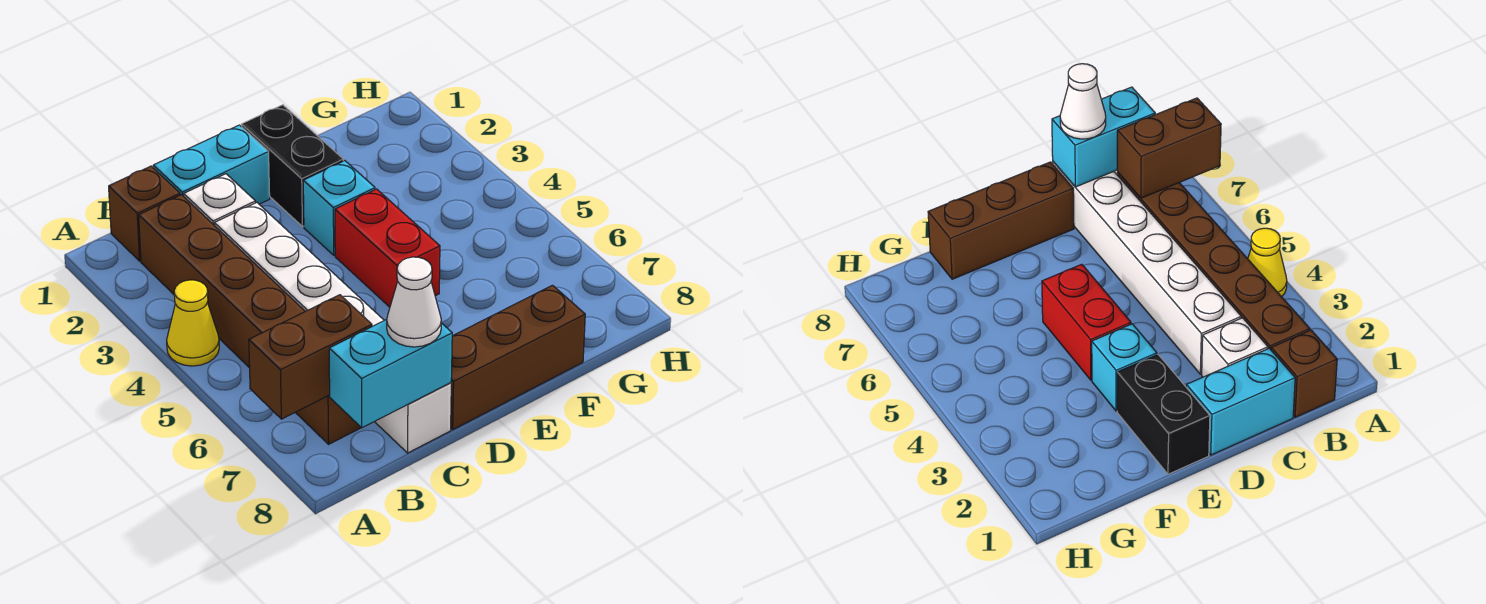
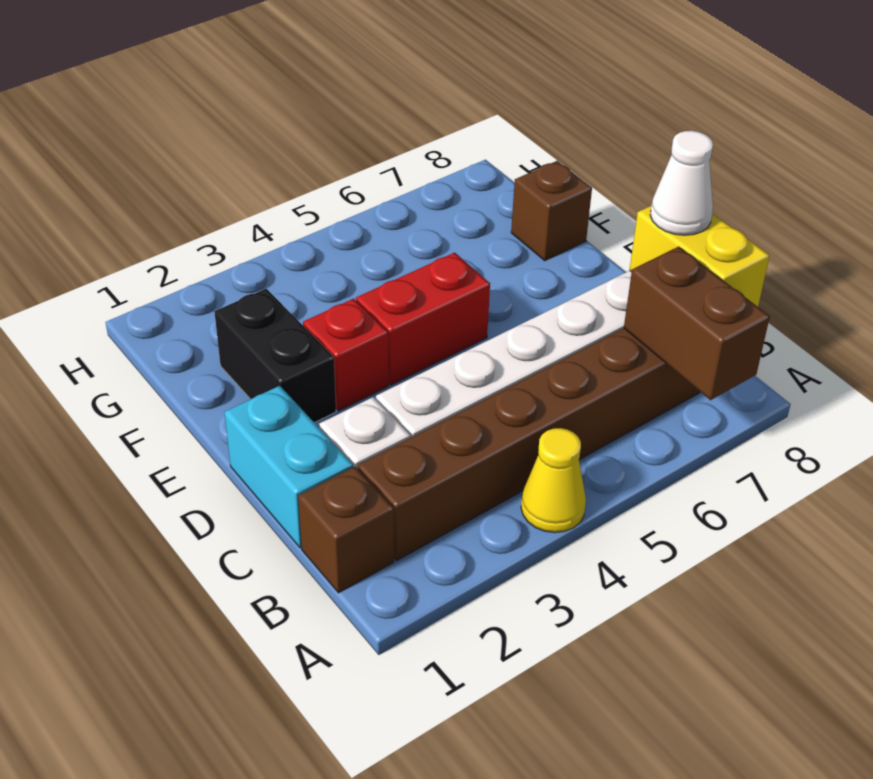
cyan brick B8:C8 level 2 -> yellow brick B8:C8 level 2
brown brick D8:F8 level 1 -> brown brick F8 level 1
black brick E1:E2 level 1 -> black brick E2:F2 level 1
cyan brick E3 level 1 -> red brick E3 level 1

